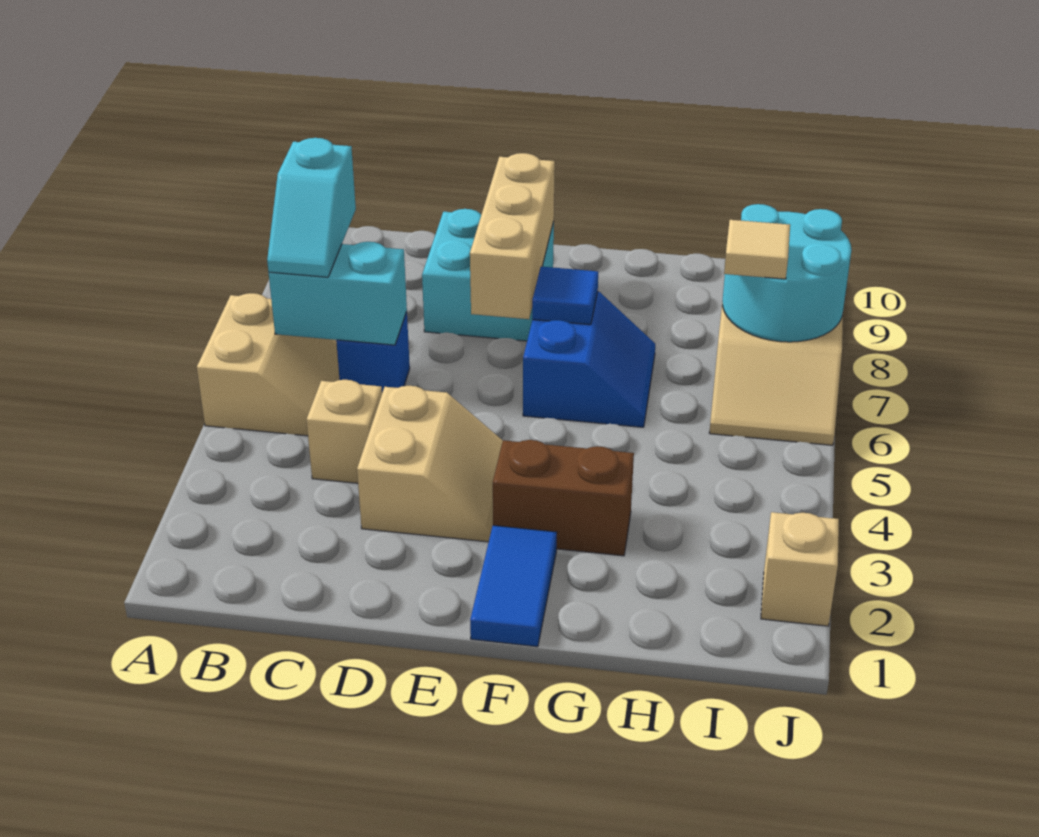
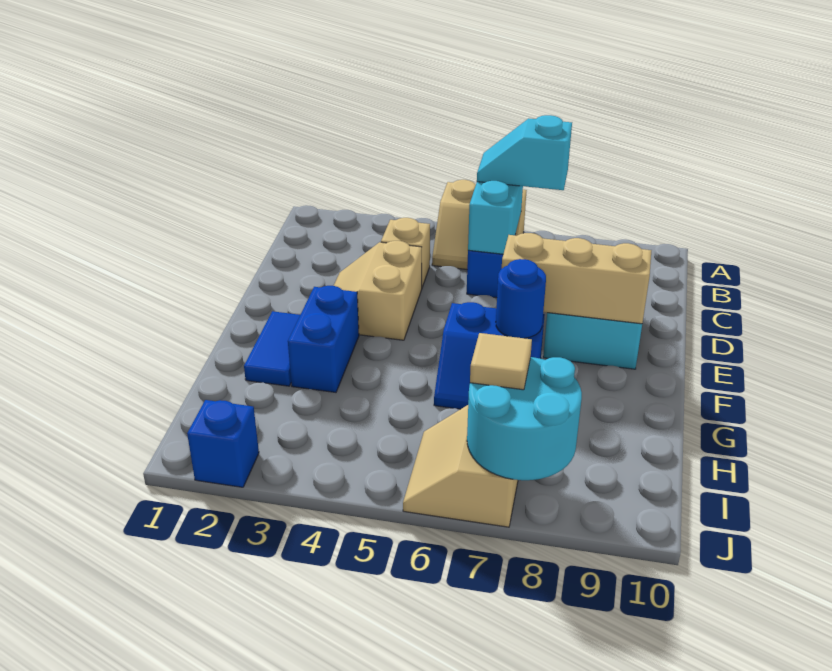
tan slope D3:E4 level 1 top D -> tan slope D3:E4 level 1 top 4
blue tile F1:F2 level 1 -> blue tile F2:G2 level 1
brown brick F3:G3 level 1 -> blue brick F3:G3 level 1
blue tile F7 level 2 -> blue round brick F7 level 2
tan brick J2 level 1 -> blue brick J2 level 1

